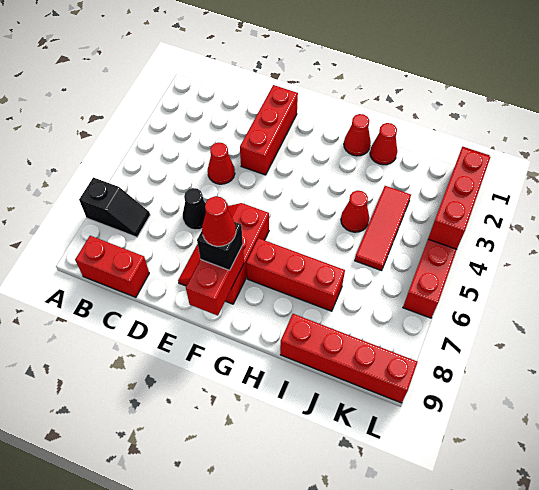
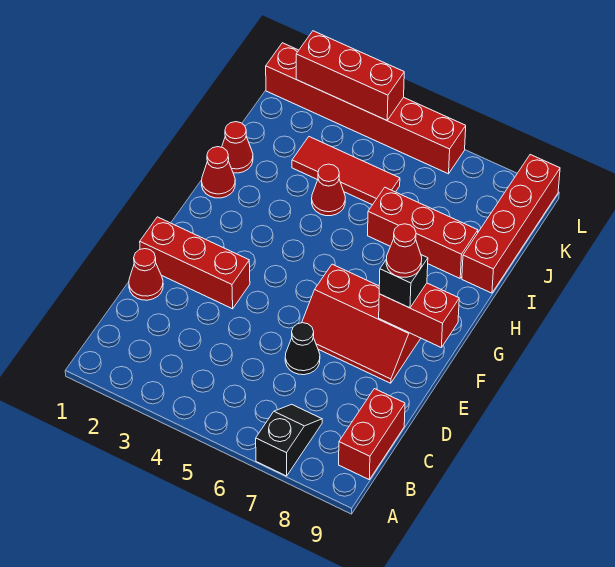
red cone D4 level 1 -> red cone D1 level 1
red brick G7:I7 level 1 -> red brick I6:I8 level 1

